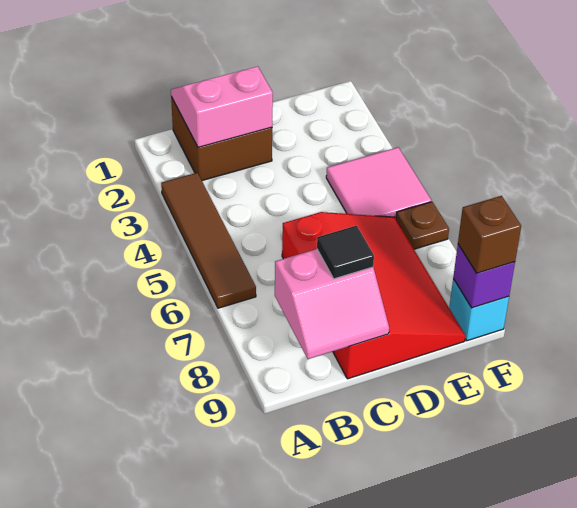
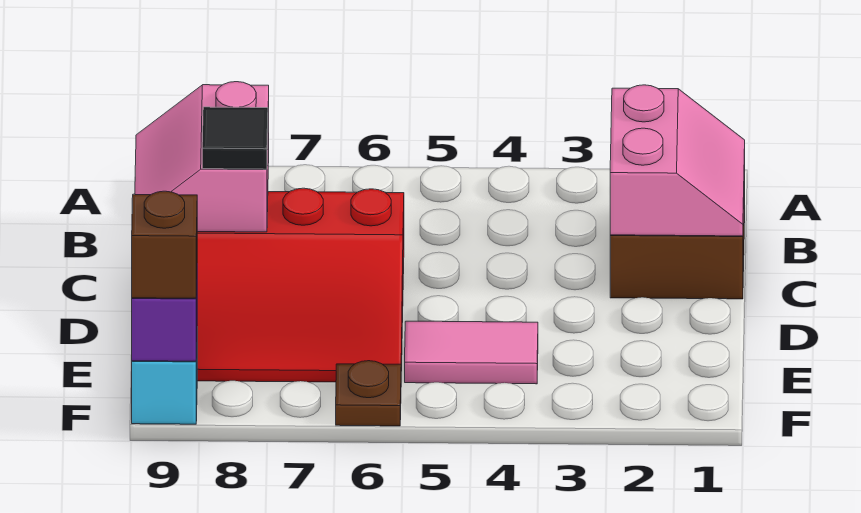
brown tile A3:A6 level 1 -> none
pink tile E4:F5 level 1 -> pink tile E4:E5 level 1

